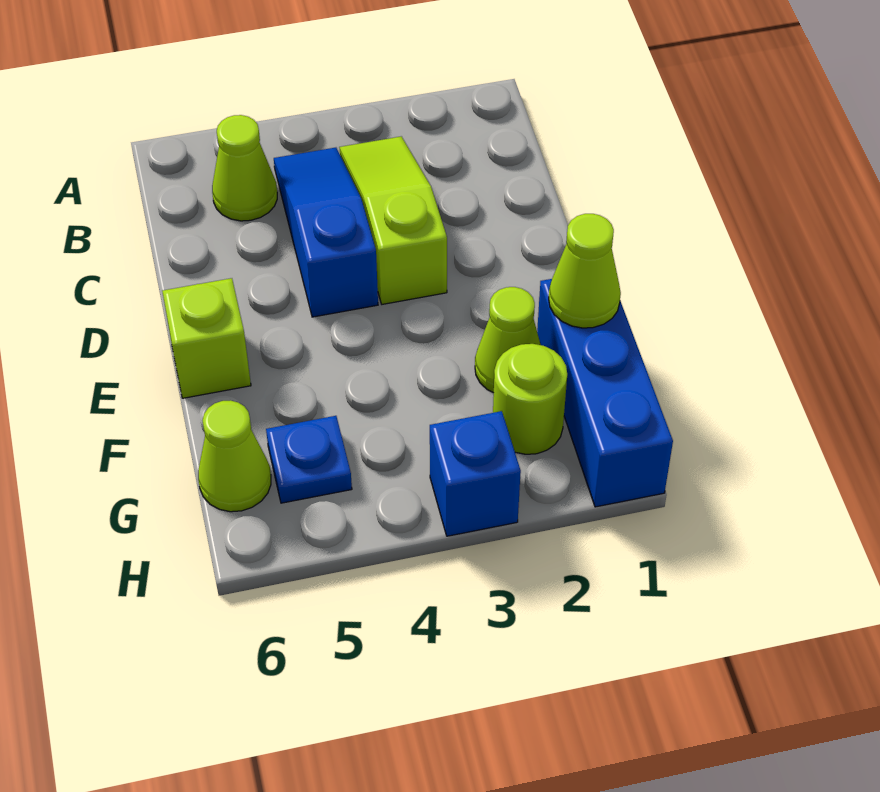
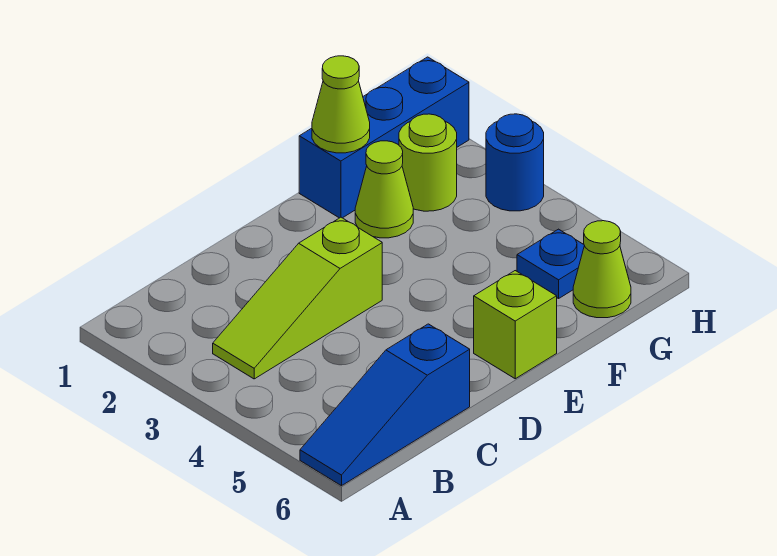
blue slope B4:D4 level 1 top D -> blue slope A6:C6 level 1 top C
lime cone B5 level 1 -> none
blue brick H3 level 1 -> blue round brick H3 level 1

